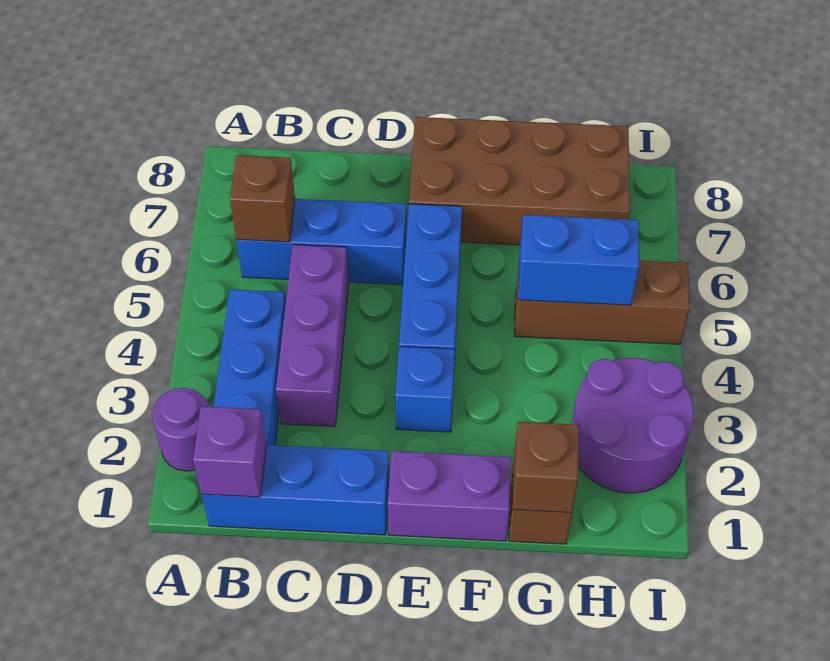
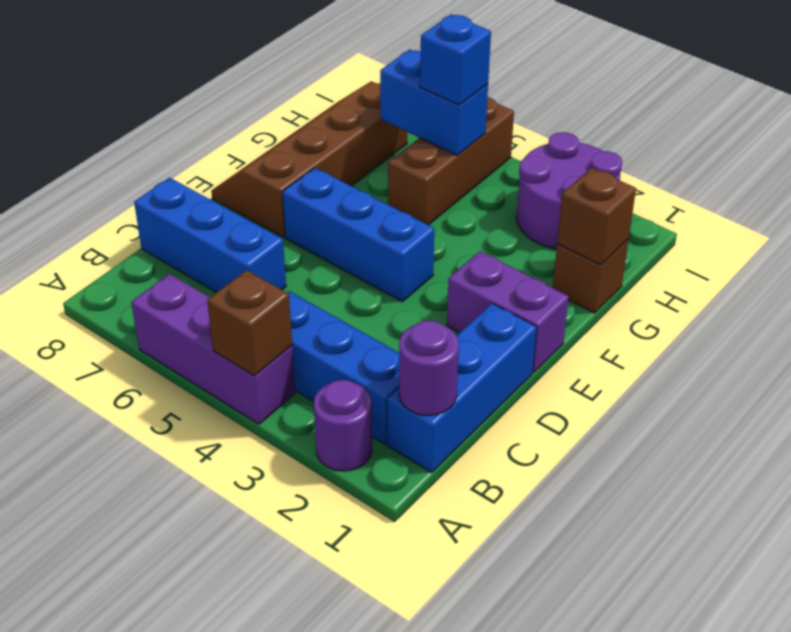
purple brick B1 level 2 -> purple round brick B1 level 2
blue brick B6:D6 level 1 -> blue brick C6:C8 level 1
brown brick B6 level 2 -> brown brick A4 level 2
purple brick C3:C5 level 1 -> purple brick A4:A6 level 1
purple brick E1:F1 level 1 -> purple brick E1:E2 level 1
blue brick E3 level 1 -> blue brick H5 level 3
brown brick E7:H8 level 1 -> brown slope E7:H8 level 1 top 7
blue brick G5:H5 level 2 -> blue brick H5:H6 level 2

